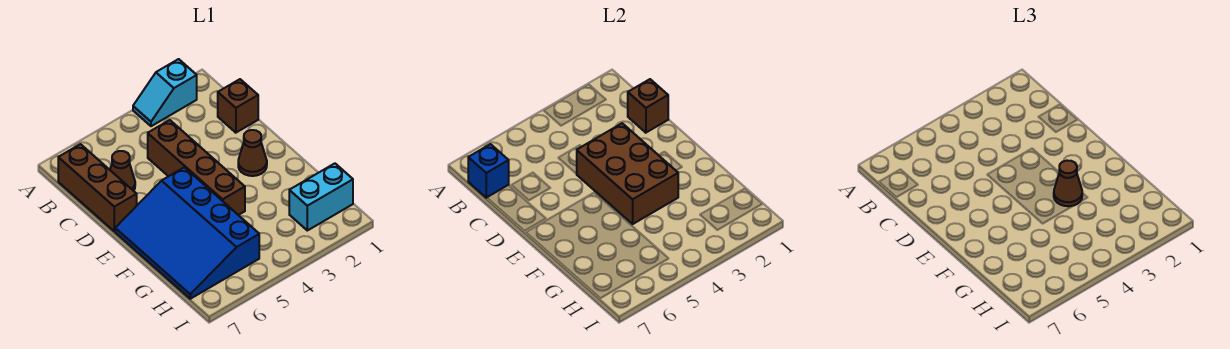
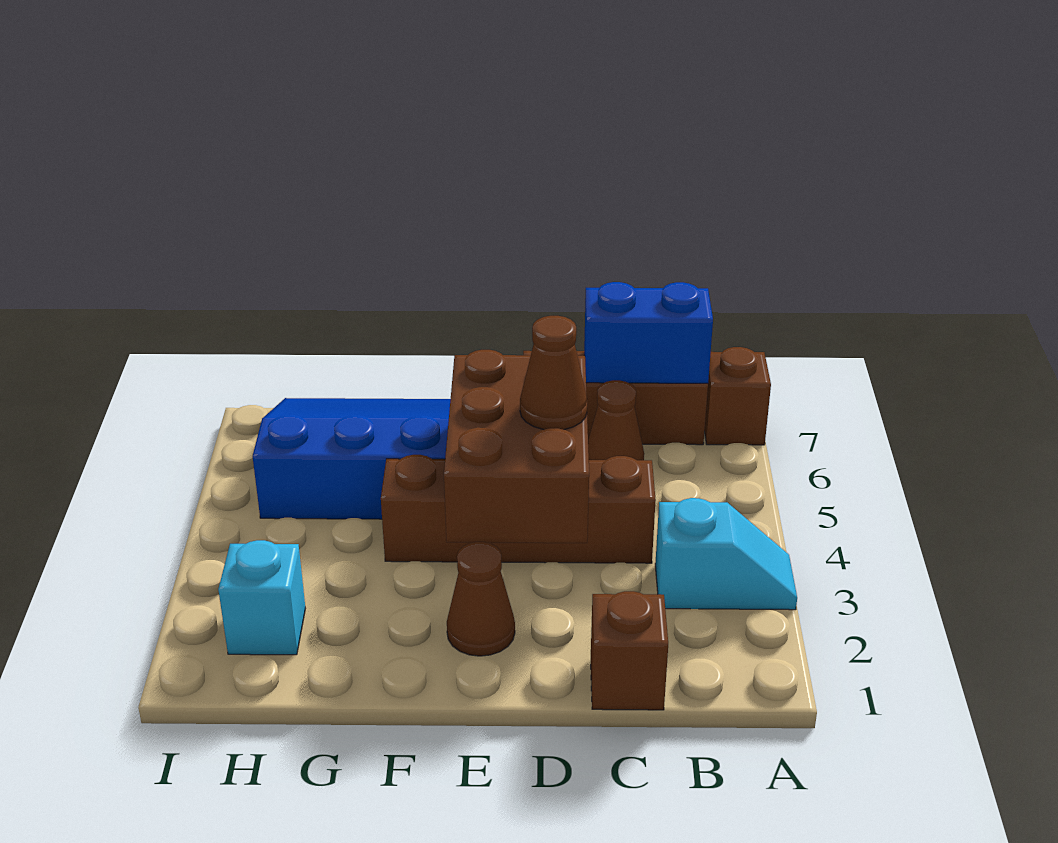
cyan slope A2:A3 level 1 top 2 -> cyan slope A3:B3 level 1 top B
blue brick B7 level 2 -> blue brick B7:C7 level 2
brown brick C1 level 2 -> brown brick A7 level 1
brown brick D3:F4 level 2 -> brown brick D3:E5 level 2
brown cone F3 level 3 -> brown cone D4 level 3
cyan brick H1:H2 level 1 -> cyan brick H2 level 1

